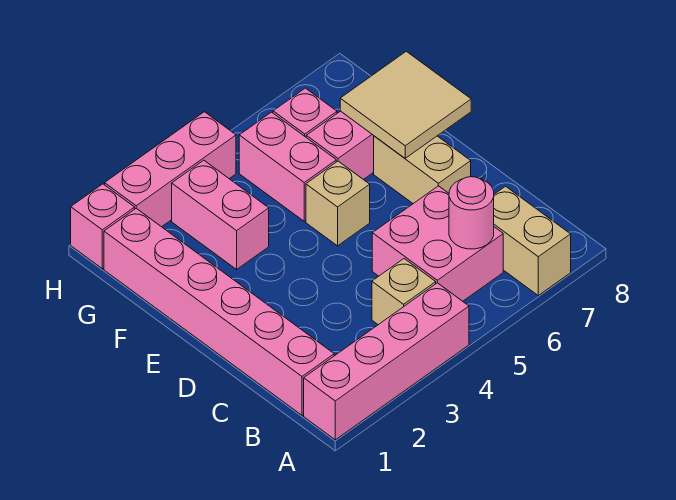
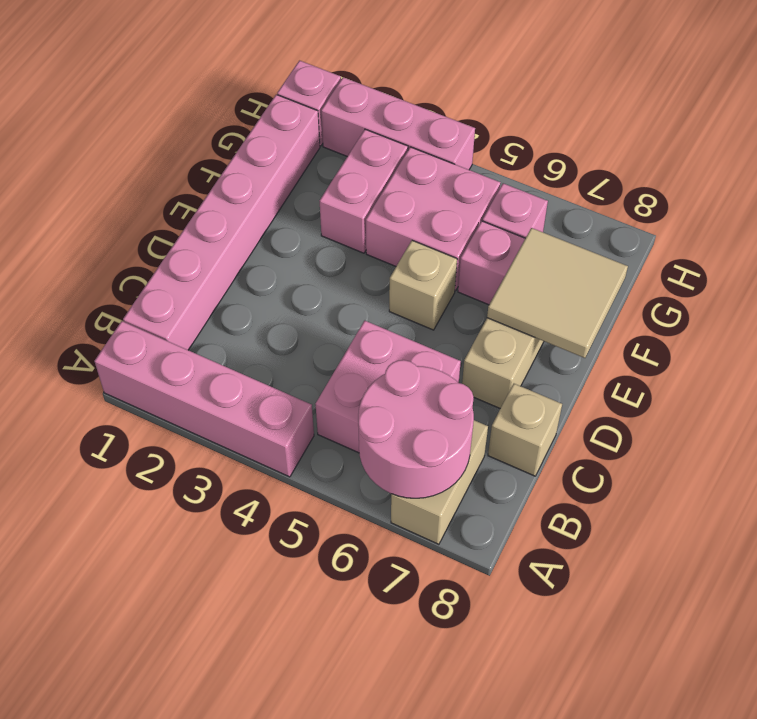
tan brick B4 level 1 -> tan brick C8 level 1
pink round brick B6 level 2 -> pink round brick A6:B7 level 2
pink brick F5:G5 level 1 -> pink brick F4:G5 level 1

